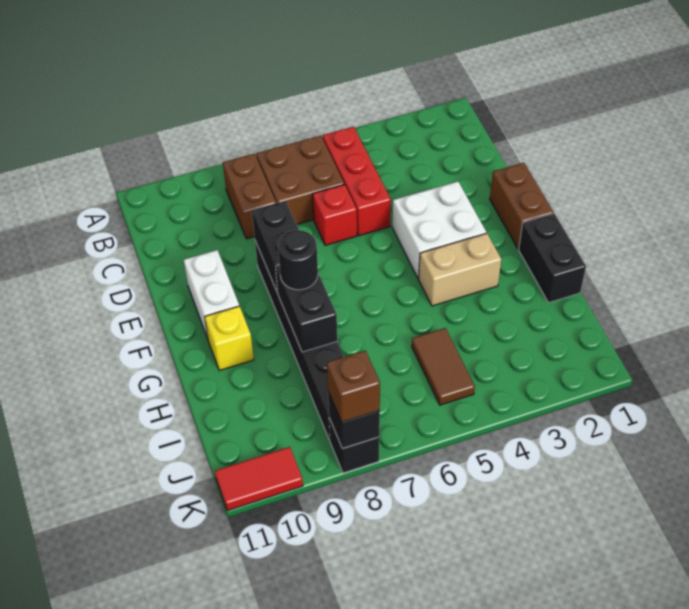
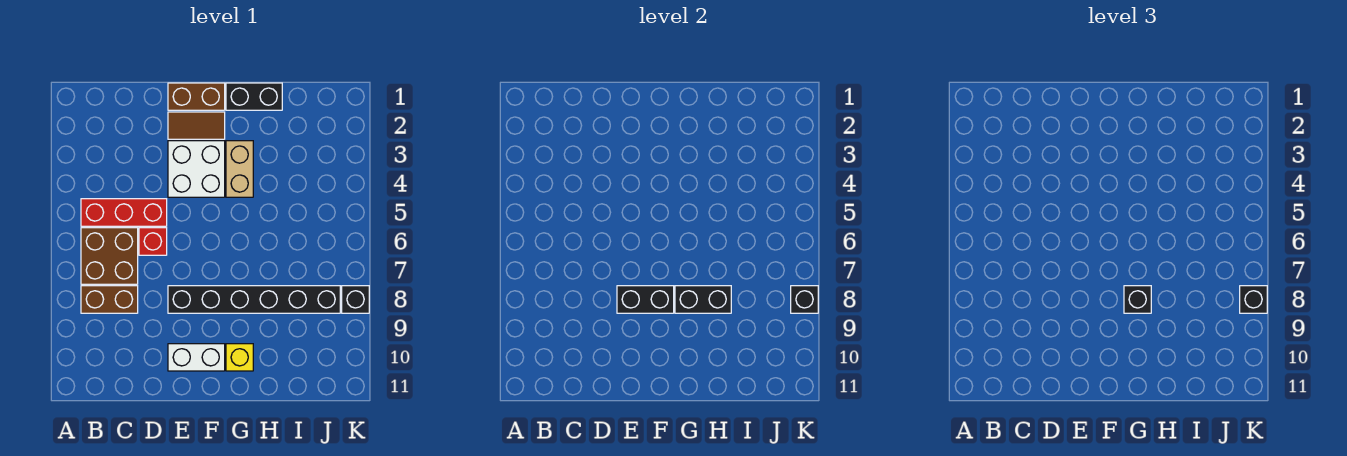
black round brick G8 level 3 -> black brick G8 level 3
brown tile I5:J5 level 1 -> brown tile E2:F2 level 1
brown brick K8 level 3 -> black brick K8 level 3
red tile K10:K11 level 1 -> none

